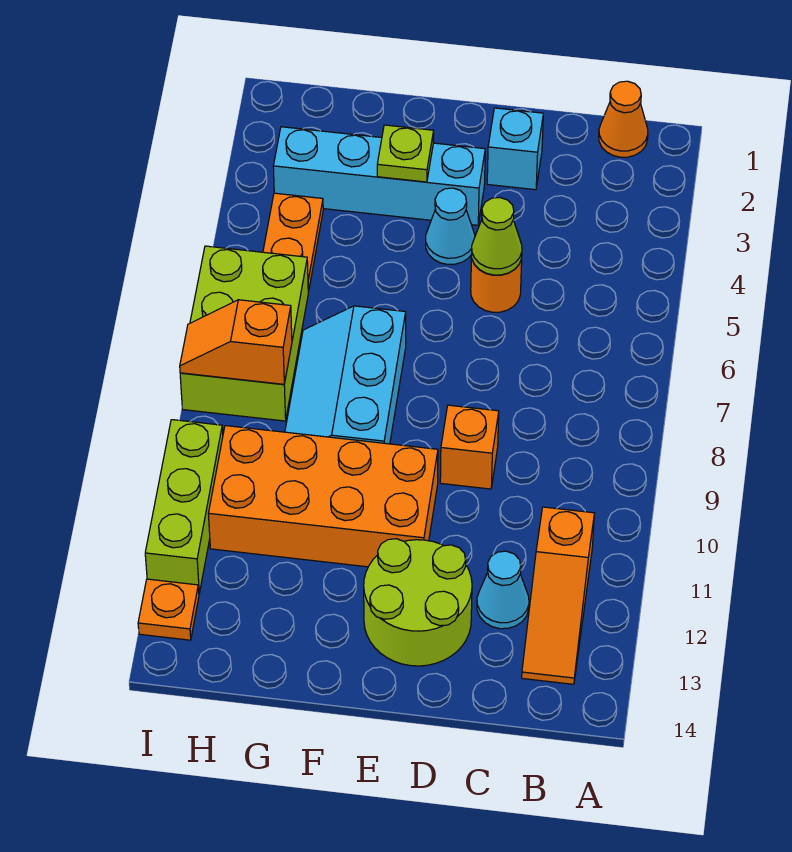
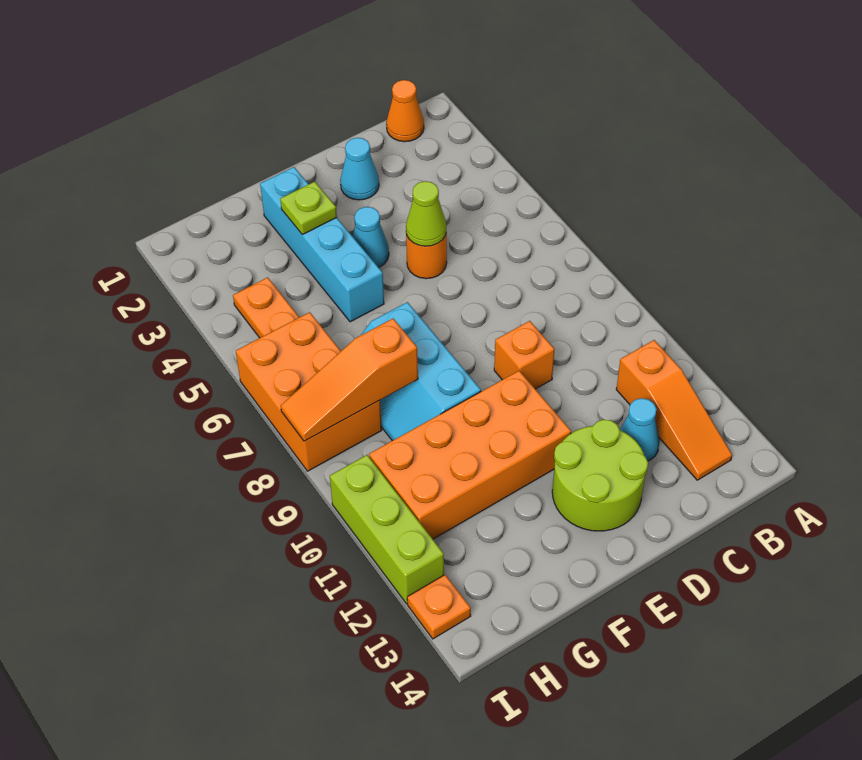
cyan brick D2 level 1 -> cyan cone D2 level 1
cyan brick E3:H3 level 1 -> cyan brick F2:F5 level 1
lime brick H6:I8 level 1 -> orange brick H6:I8 level 1
orange slope H8:I8 level 2 top H -> orange slope G8:I8 level 2 top G

